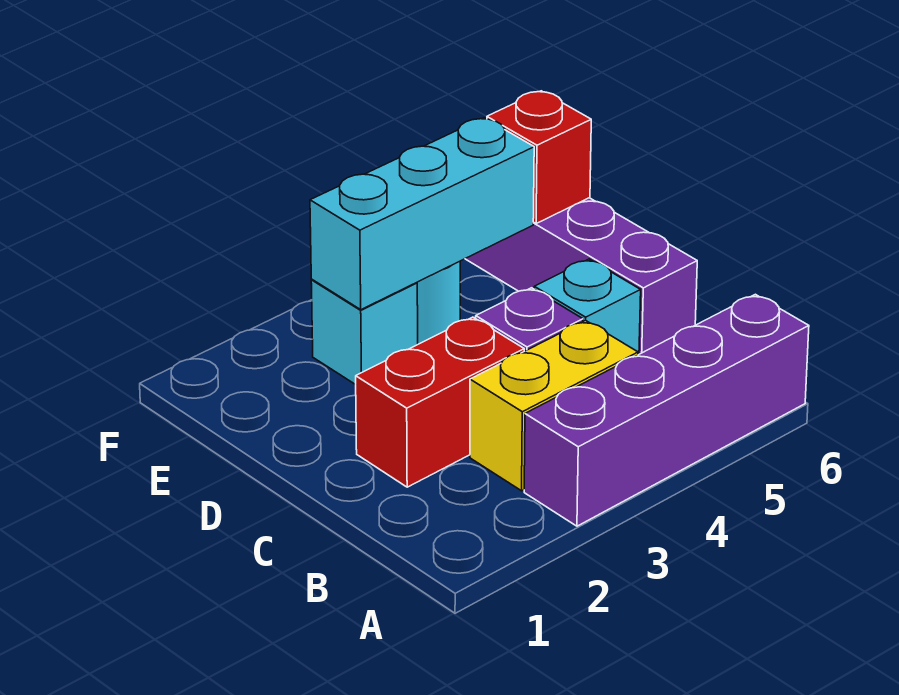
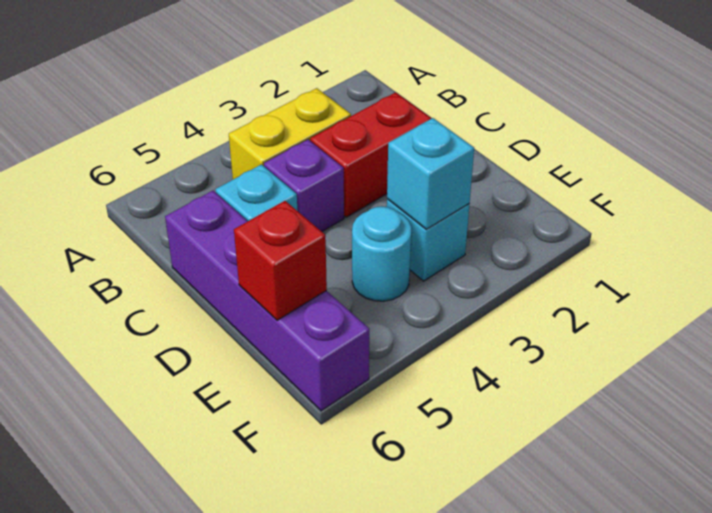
purple brick A3:A6 level 1 -> none
cyan brick E3:E5 level 2 -> cyan brick E3 level 2

